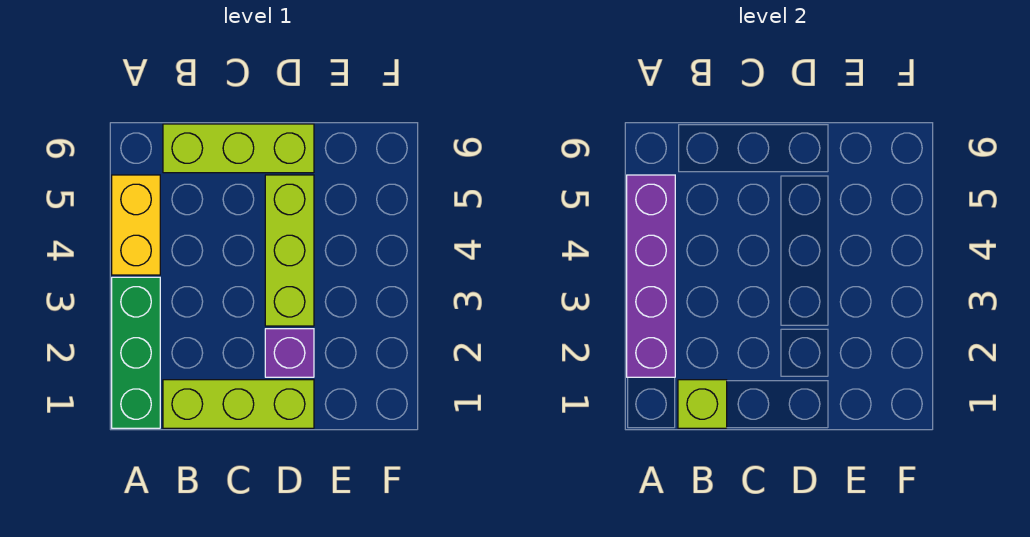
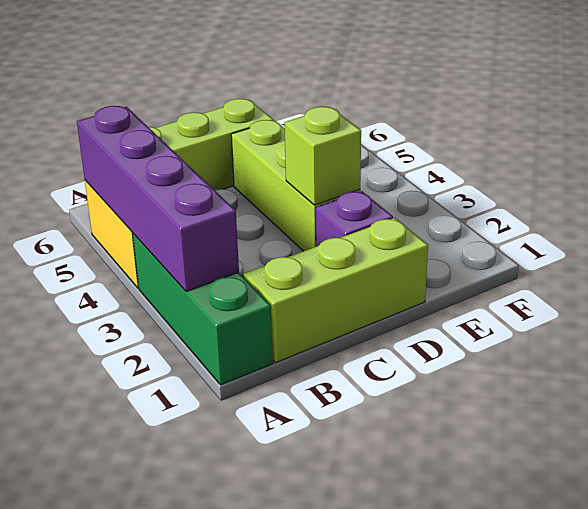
lime brick B1 level 2 -> lime brick D3 level 2

